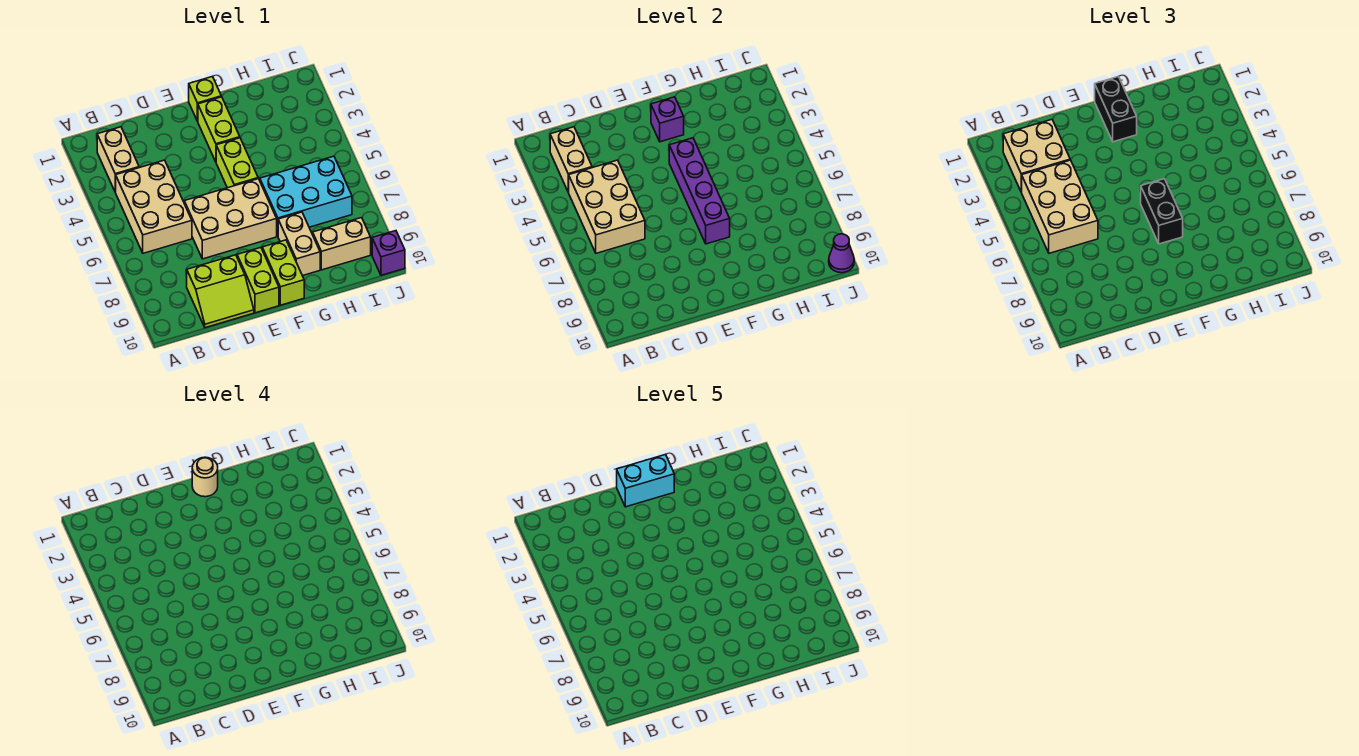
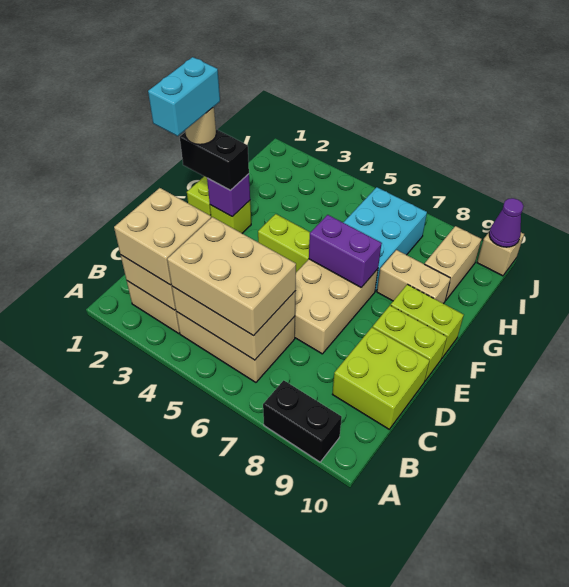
lime slope C9:D10 level 1 top 9 -> lime brick C9:D10 level 1
lime brick F2:F3 level 1 -> lime brick F2 level 1
purple brick F4:F7 level 2 -> purple brick F6:F7 level 2
black brick F6:F7 level 3 -> black brick A8:A9 level 1
purple brick J10 level 1 -> tan brick J10 level 1

